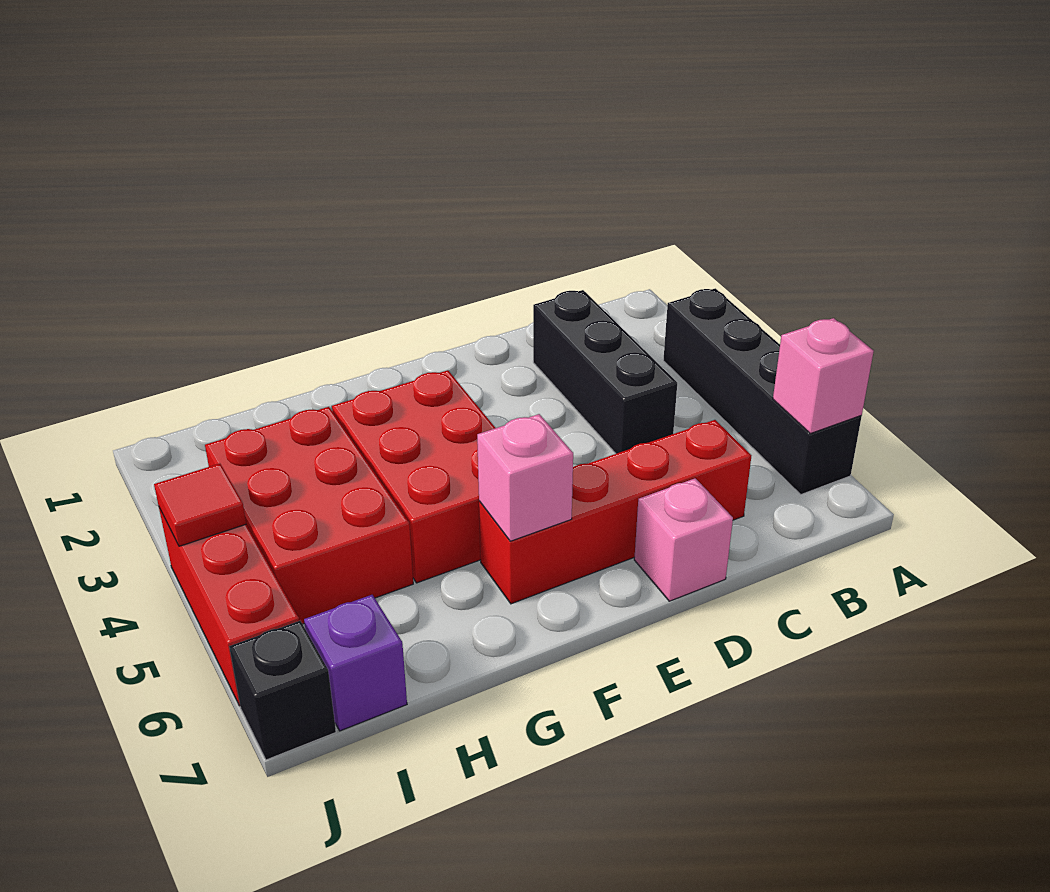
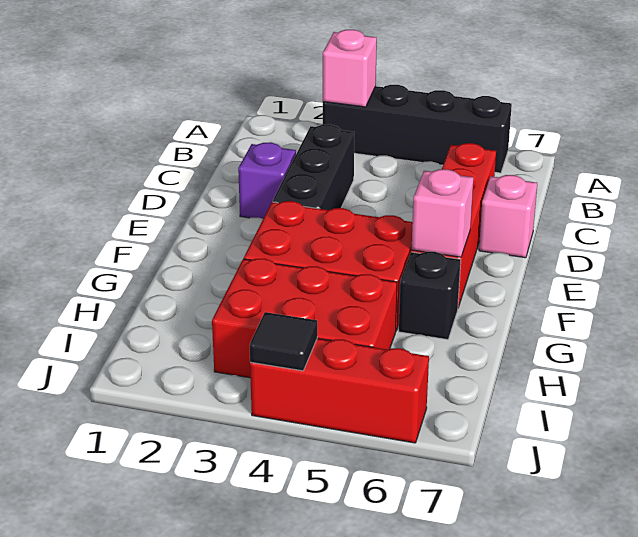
pink brick A6 level 2 -> pink brick A3 level 2
black brick C2:C4 level 1 -> black brick C3:E3 level 1
purple brick I7 level 1 -> purple brick D2 level 1
red tile J4 level 2 -> black tile J4 level 2
black brick J7 level 1 -> black brick G6 level 1

